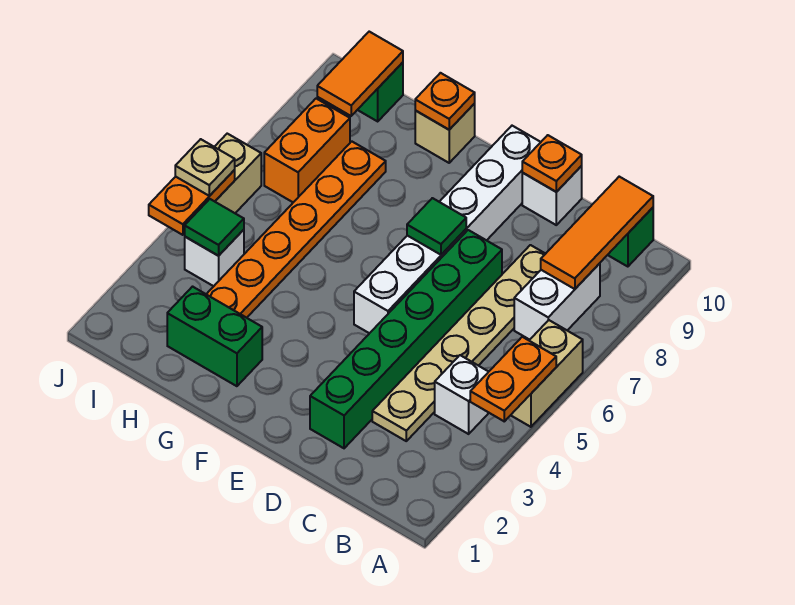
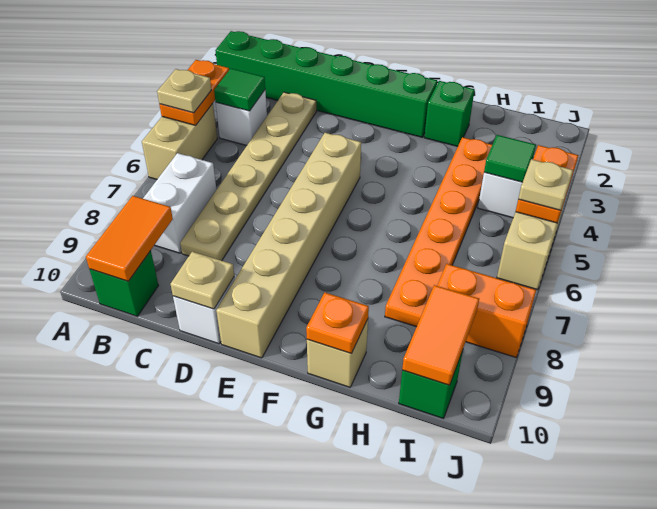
none -> tan plate A5 level 3
orange tile B8:B10 level 2 -> orange tile B9:B10 level 2
green brick D2:D7 level 1 -> green brick A2:F2 level 1
orange plate D10 level 2 -> tan plate D10 level 2
white brick E5:E10 level 1 -> tan brick E5:E10 level 1
green tile E7 level 2 -> green tile B4 level 2
green brick G2:H2 level 1 -> green brick G2 level 1
orange brick I7:I8 level 1 -> orange brick I8:J8 level 1

